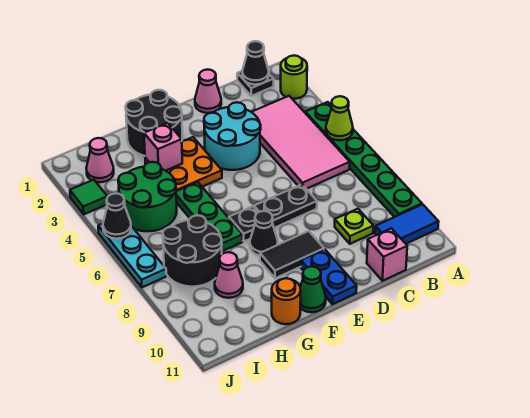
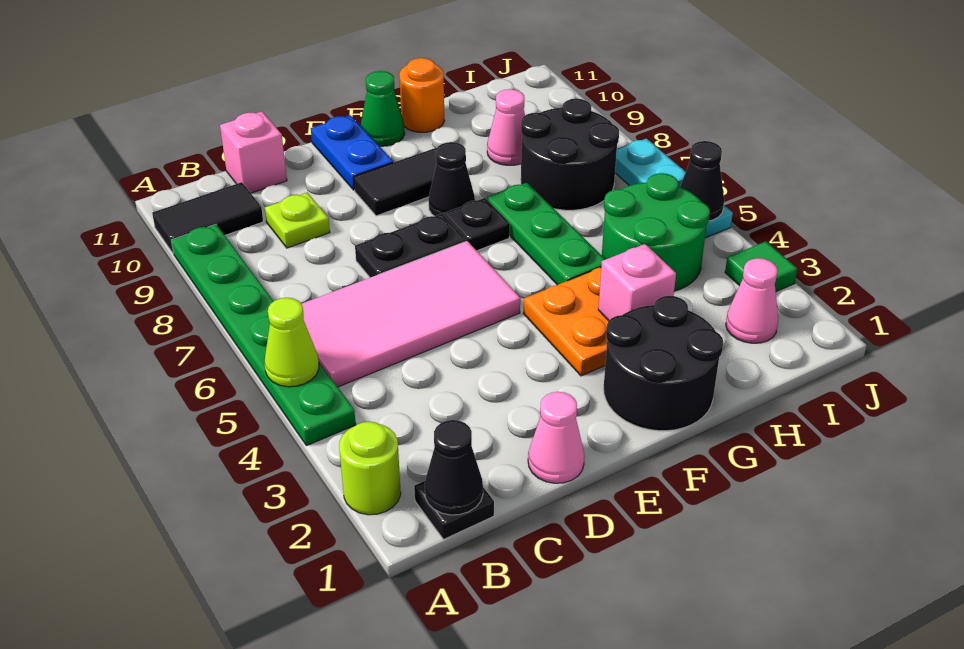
blue tile A10:B10 level 1 -> black tile A10:B10 level 1
pink tile B3:C6 level 1 -> pink tile B5:E6 level 1
cyan round brick D3:E4 level 1 -> none

